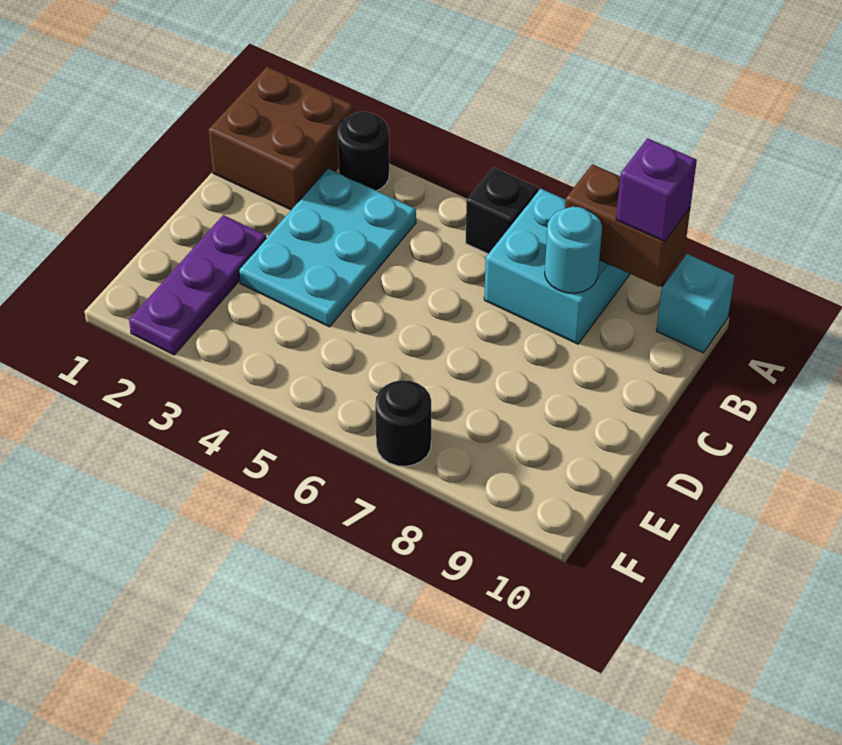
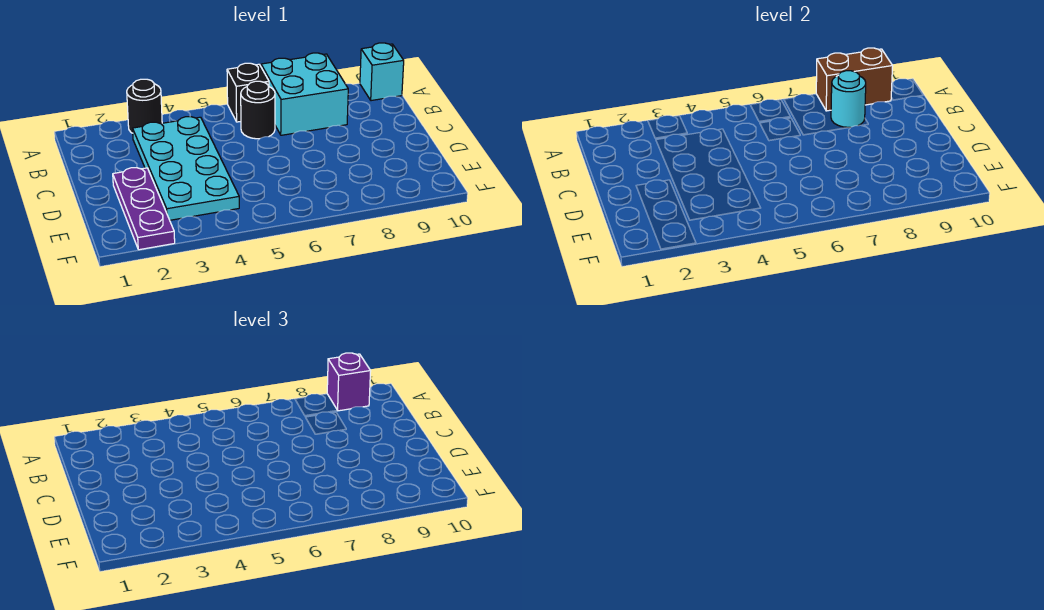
brown brick A1:B2 level 1 -> none
cyan plate B3:D4 level 1 -> cyan plate B3:E4 level 1
black round brick F7 level 1 -> black round brick B6 level 1

